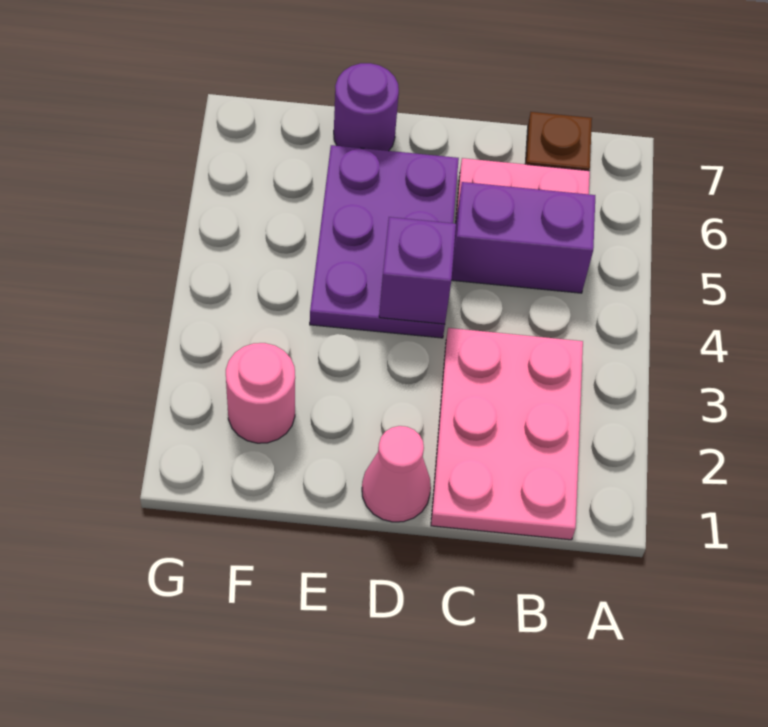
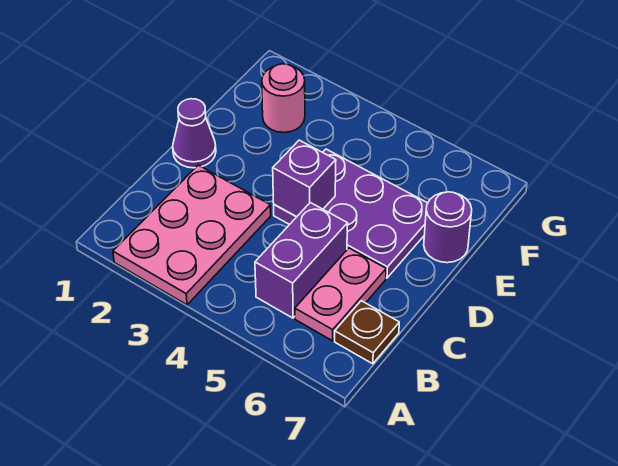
pink plate B1:C3 level 1 -> pink plate A2:C3 level 1
pink cone D1 level 1 -> purple cone D1 level 1

